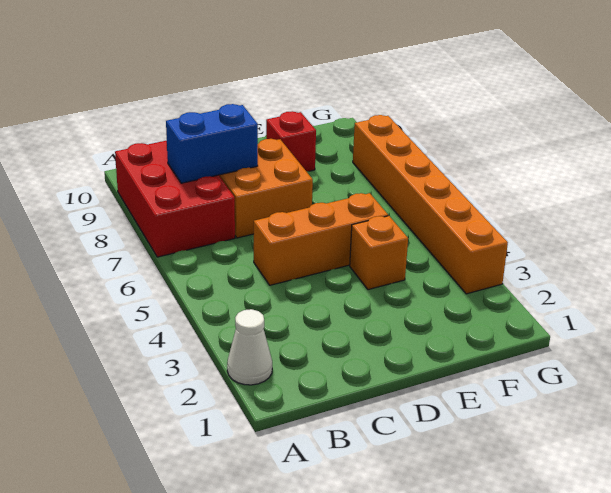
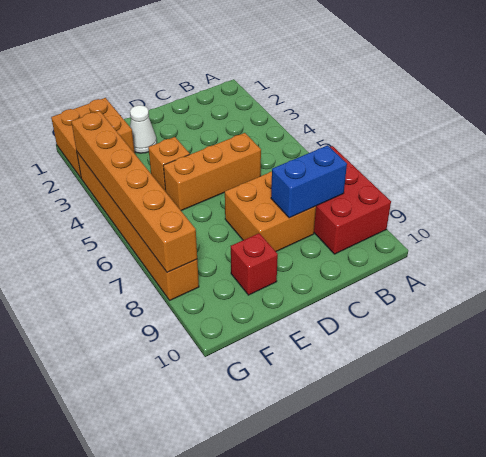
white cone A2 level 1 -> white cone E2 level 1
none -> orange brick F1:G2 level 1
none -> orange brick G3:G8 level 2

